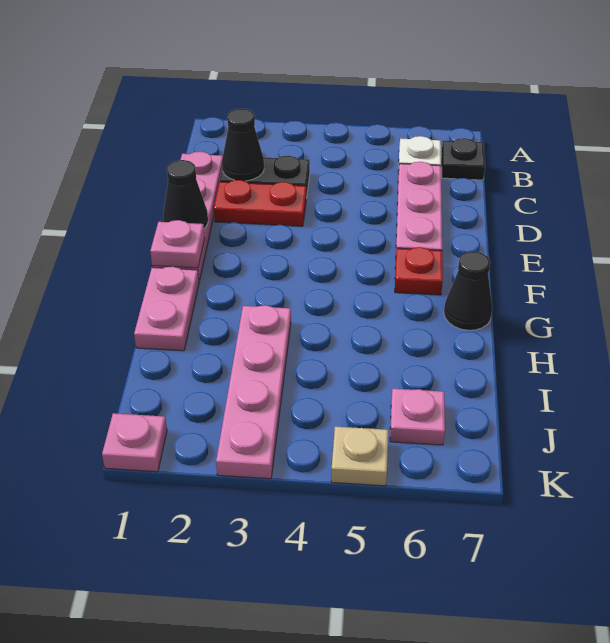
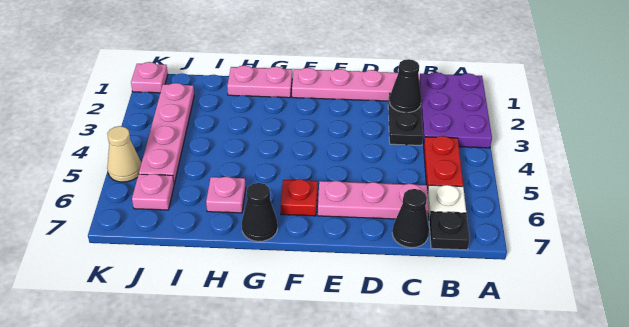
none -> purple plate A1:B3 level 1
red plate D2:D3 level 1 -> red plate B4:B5 level 1
black cone E1 level 2 -> black cone C7 level 1
pink plate F1 level 2 -> pink plate H6 level 1
pink plate H3:K3 level 1 -> pink plate J2:J5 level 1
tan plate K5 level 1 -> tan cone K5 level 1

